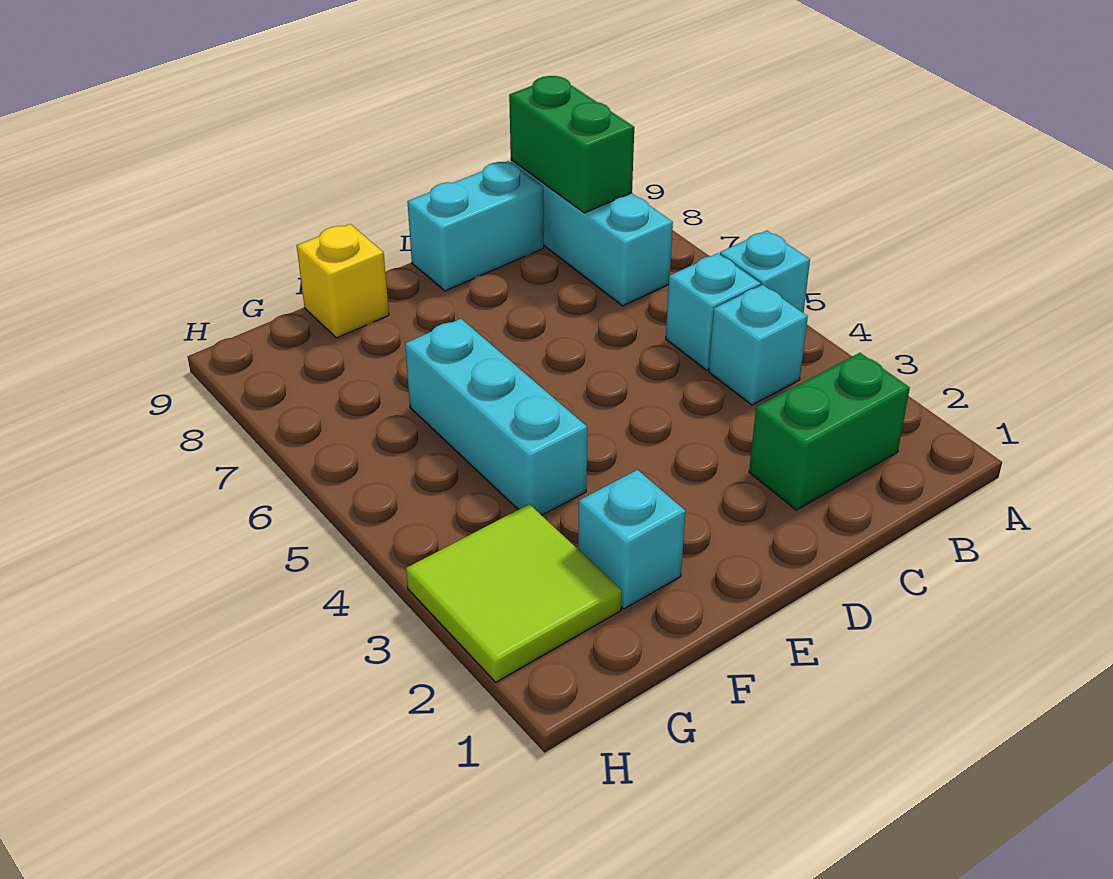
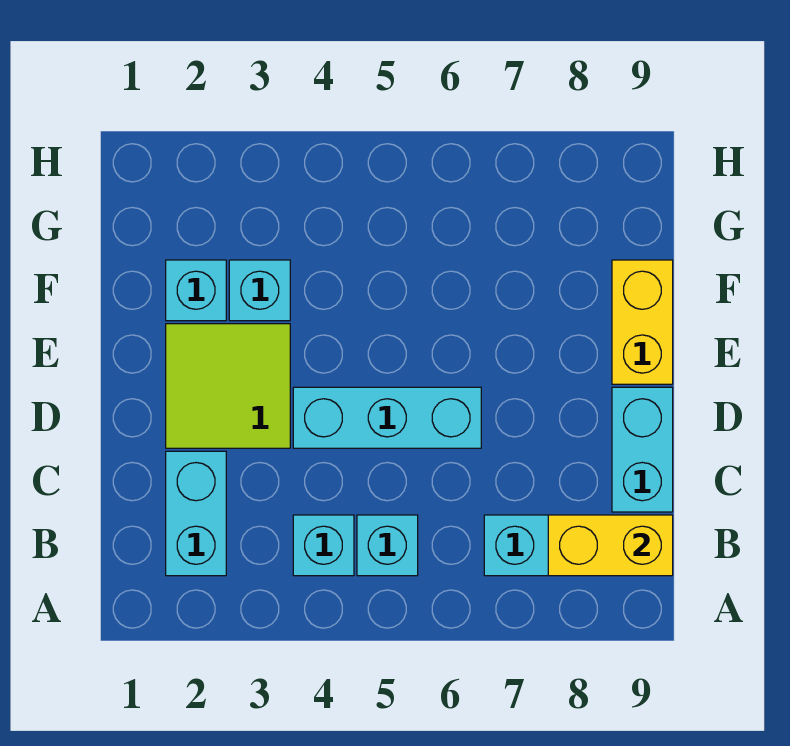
cyan brick A5 level 1 -> cyan brick F3 level 1
green brick B2:C2 level 1 -> cyan brick B2:C2 level 1
green brick B8:B9 level 2 -> yellow brick B8:B9 level 2
cyan brick F4:F6 level 1 -> cyan brick D4:D6 level 1
yellow brick F9 level 1 -> yellow brick E9:F9 level 1
lime tile G2:H3 level 1 -> lime tile D2:E3 level 1

